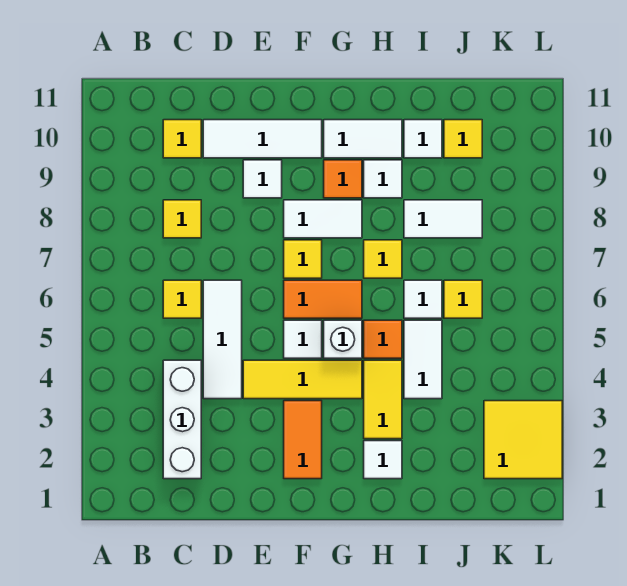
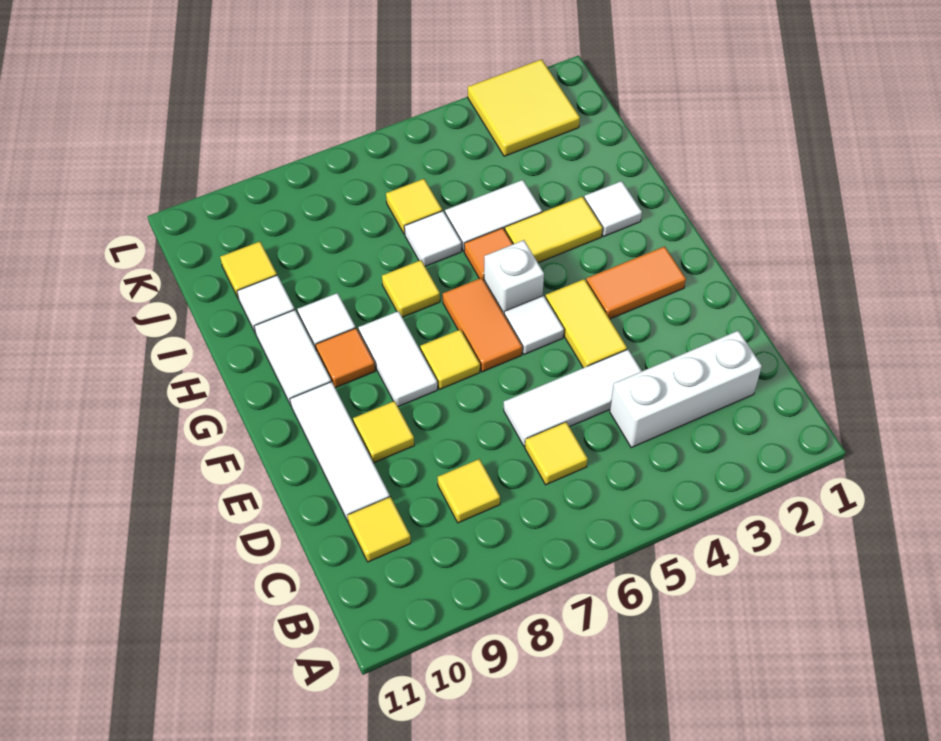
yellow tile E4:G4 level 1 -> yellow tile E4:F4 level 1
white tile E9 level 1 -> yellow tile E9 level 1
white tile I8:J8 level 1 -> none

